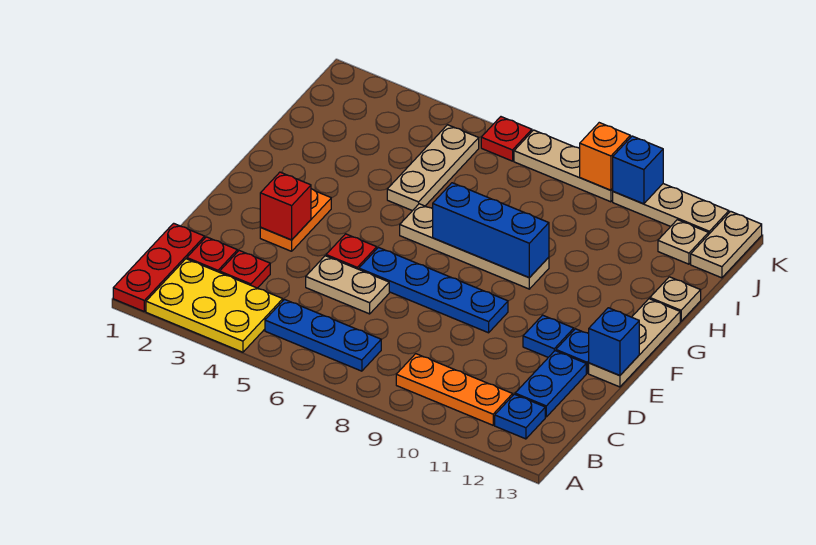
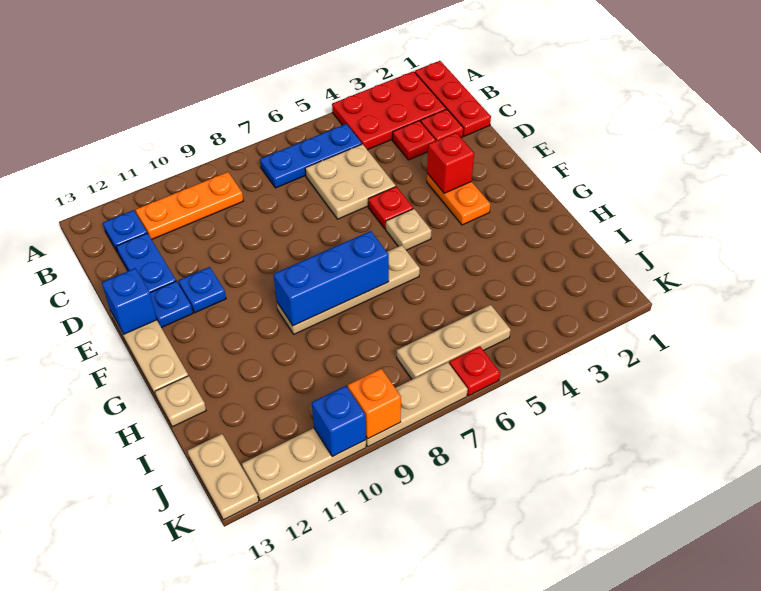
yellow plate A2:B4 level 1 -> red plate A2:B4 level 1
tan plate D5:D6 level 1 -> tan plate C5:D6 level 1
blue plate E6:E9 level 1 -> none
tan plate H5:J5 level 1 -> tan plate J5:J7 level 1
tan plate J12 level 1 -> tan plate F5 level 1

